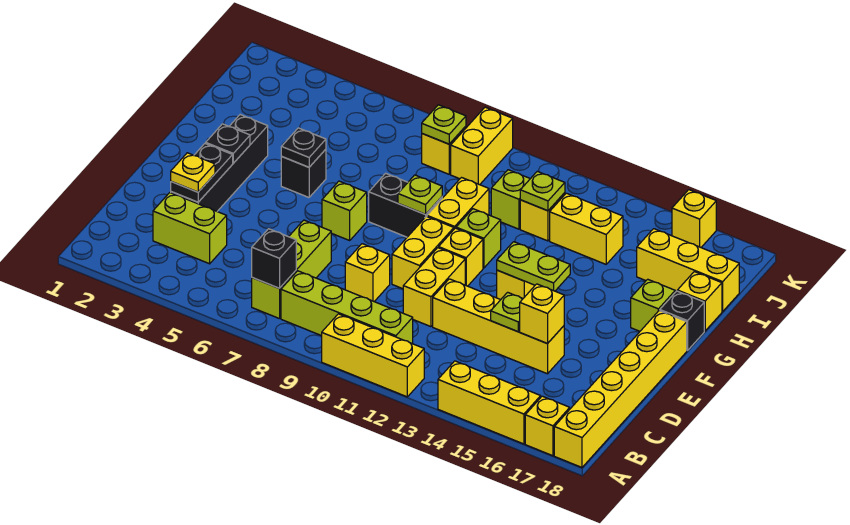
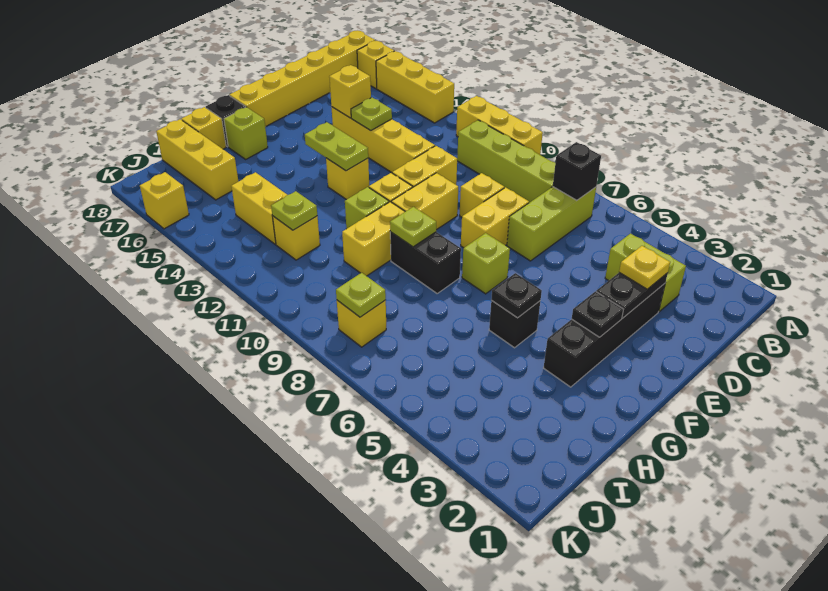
lime brick I11 level 1 -> none
yellow brick J9:K9 level 1 -> yellow brick D8:E8 level 1

